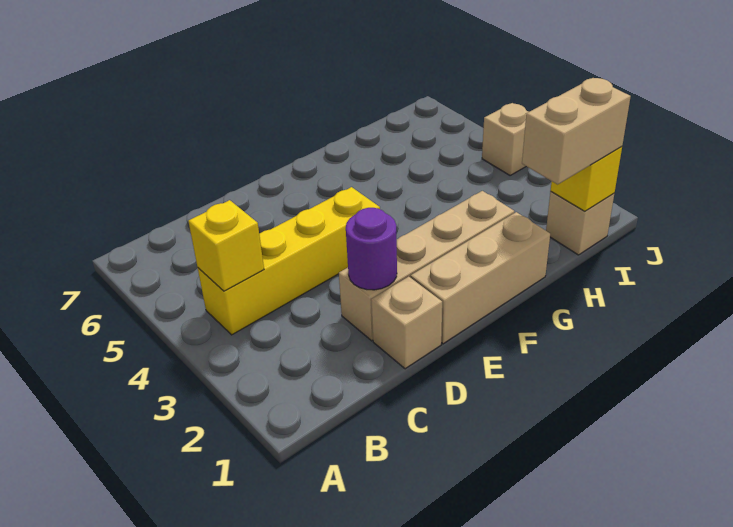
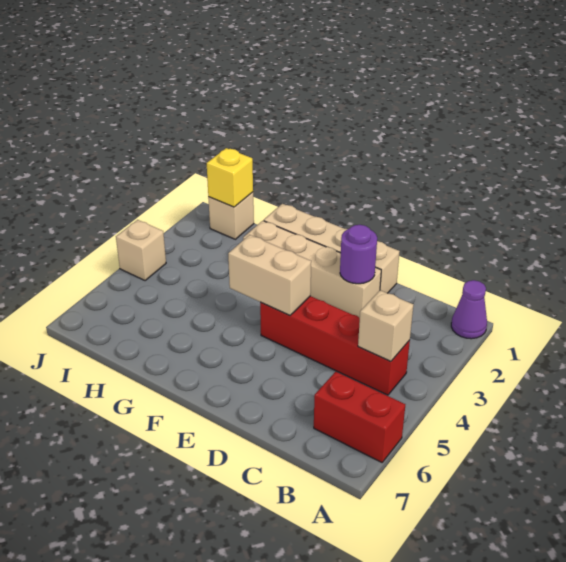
none -> purple cone A1 level 1
none -> red brick A6:B6 level 1
yellow brick B4:E4 level 1 -> red brick B4:E4 level 1
yellow brick B4 level 2 -> tan brick B4 level 2
tan brick H1:I1 level 3 -> tan brick E4:F4 level 2

